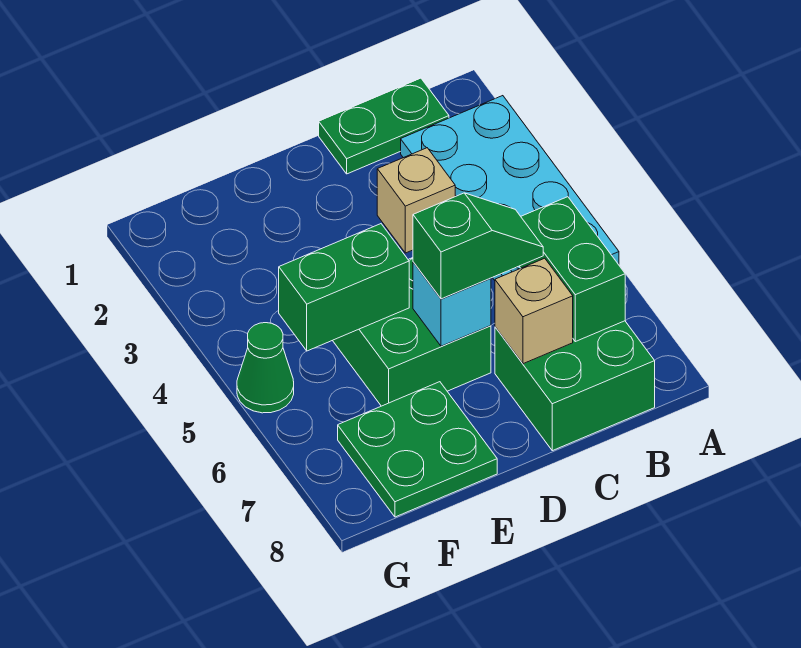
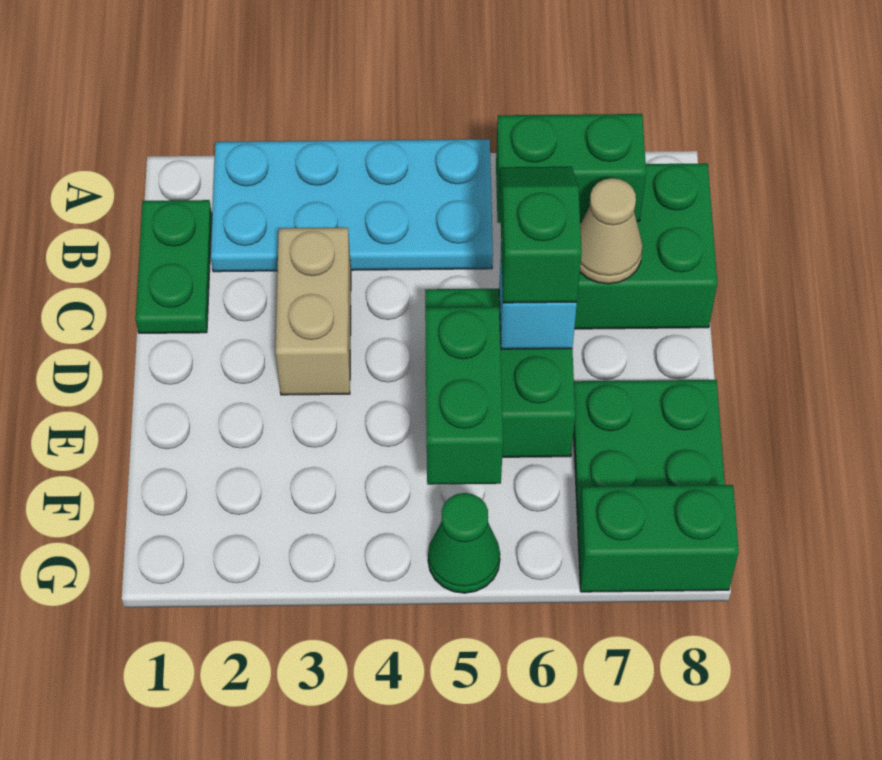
tan brick C3 level 1 -> tan brick C3:D3 level 1
tan brick C7 level 2 -> tan cone C7 level 2
none -> green brick G7:G8 level 1

